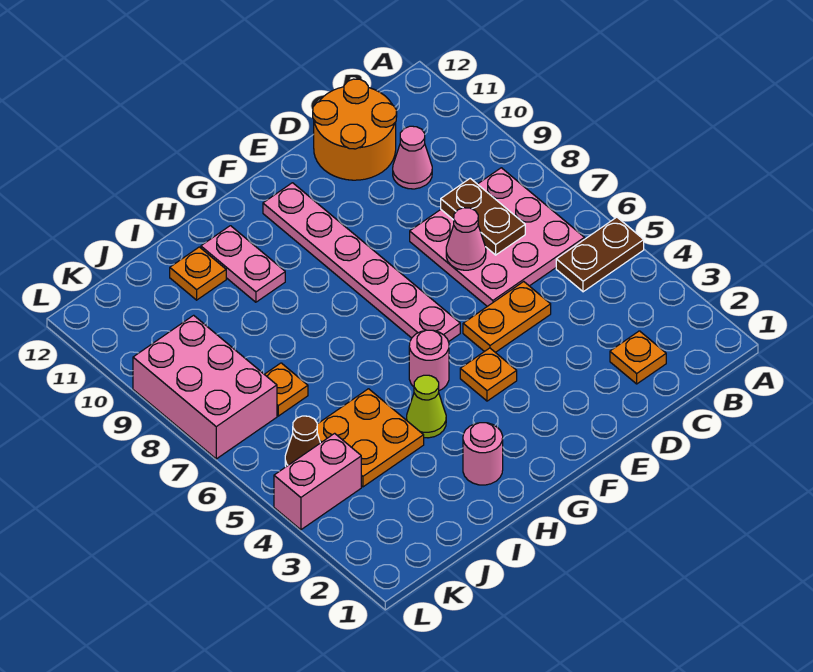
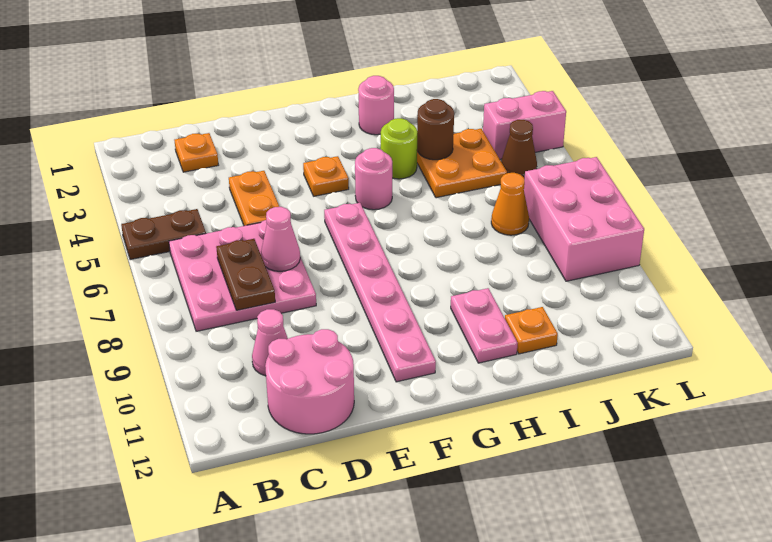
orange round brick C11:D12 level 1 -> pink round brick C11:D12 level 1
orange plate D5:E5 level 1 -> orange plate D4:D5 level 1
lime cone H4 level 1 -> lime round brick H4 level 1
none -> brown round brick I4 level 2
orange plate J7 level 1 -> orange cone J7 level 1

